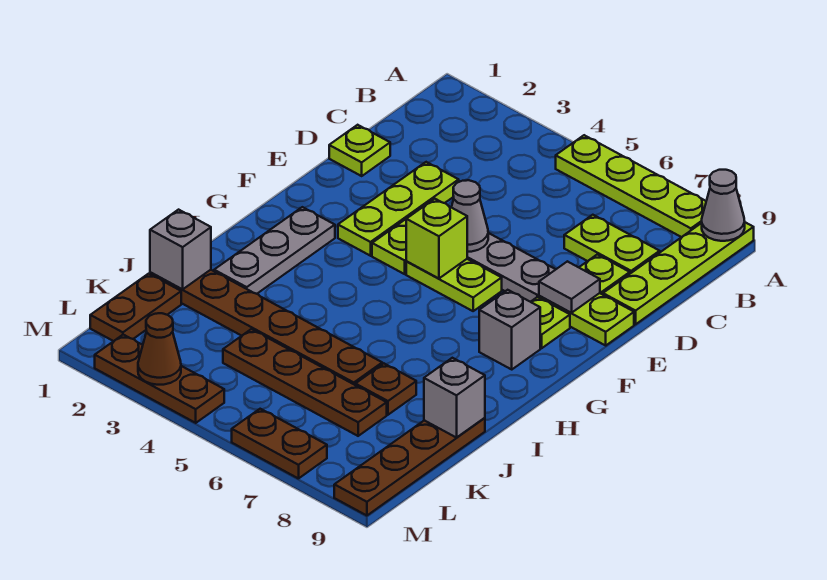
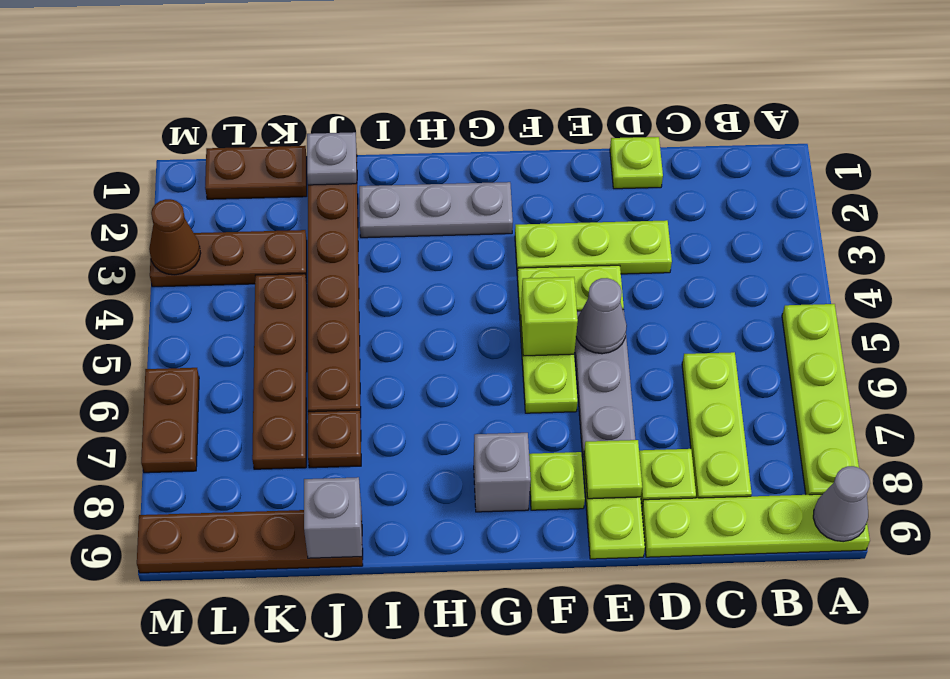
lime plate C7:C8 level 1 -> lime plate C6:C8 level 1
grey tile E8 level 2 -> lime tile E8 level 2
grey brick J1 level 2 -> grey plate J1 level 2
brown plate M2:M4 level 1 -> brown plate K3:M3 level 1

